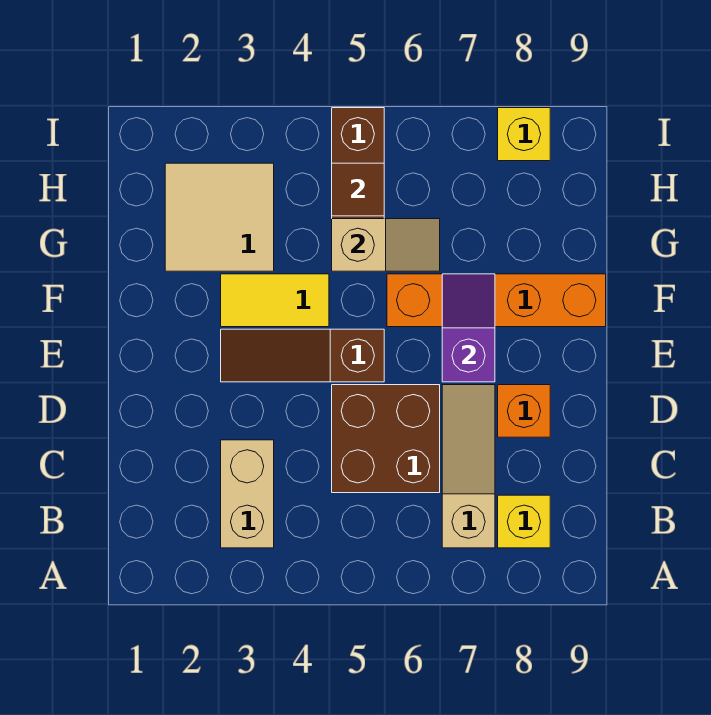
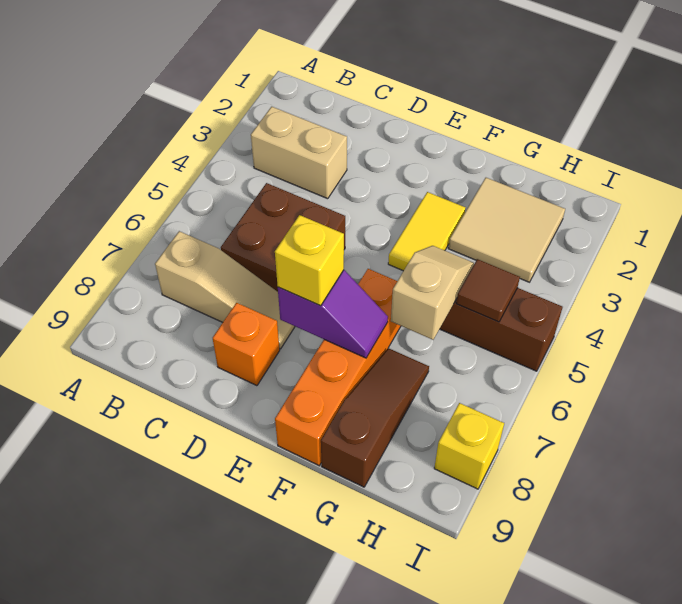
yellow brick B8 level 1 -> yellow brick E7 level 3
brown slope E3:E5 level 1 top 5 -> brown slope G7:G9 level 1 top 9
tan slope G5:G6 level 2 top 5 -> tan slope G5:G6 level 2 top 6

